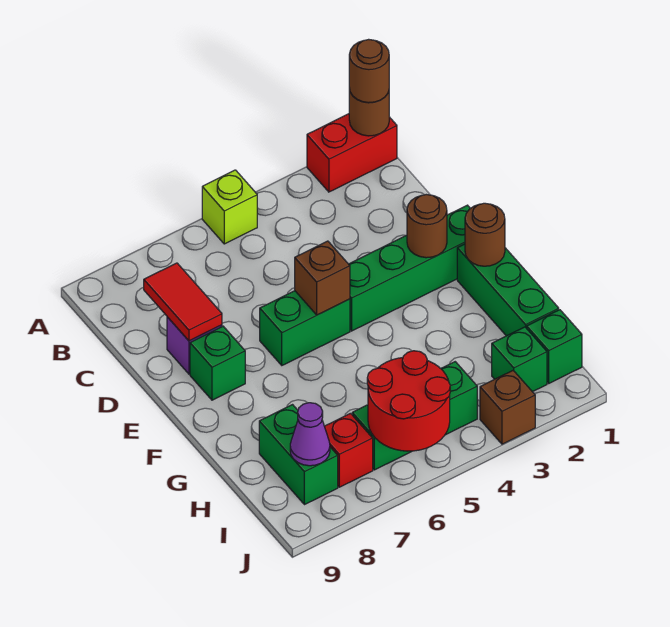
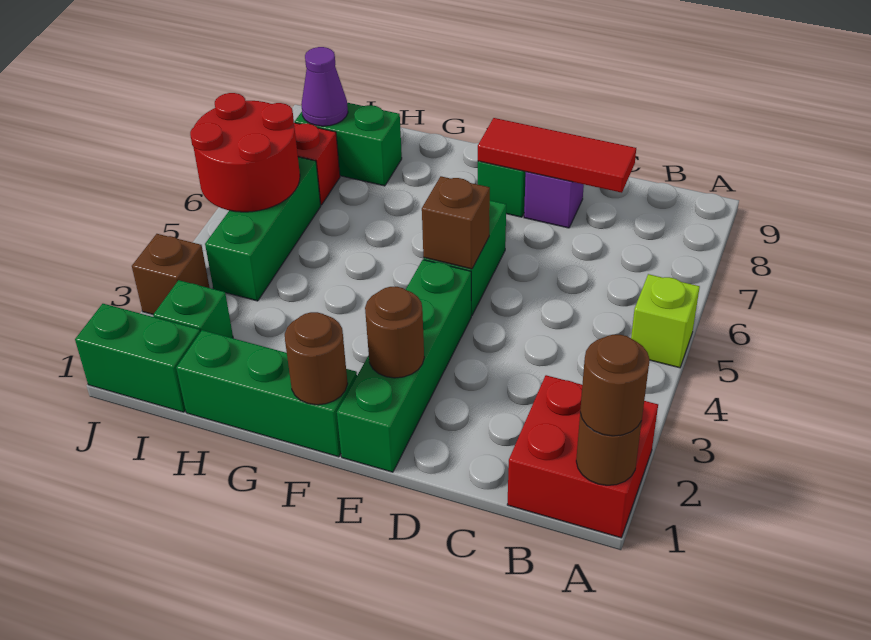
red brick A1:A2 level 1 -> red brick A1:B2 level 1
red tile C8:D8 level 2 -> red tile C8:E8 level 2
green brick I1 level 1 -> green brick I1:J1 level 1

